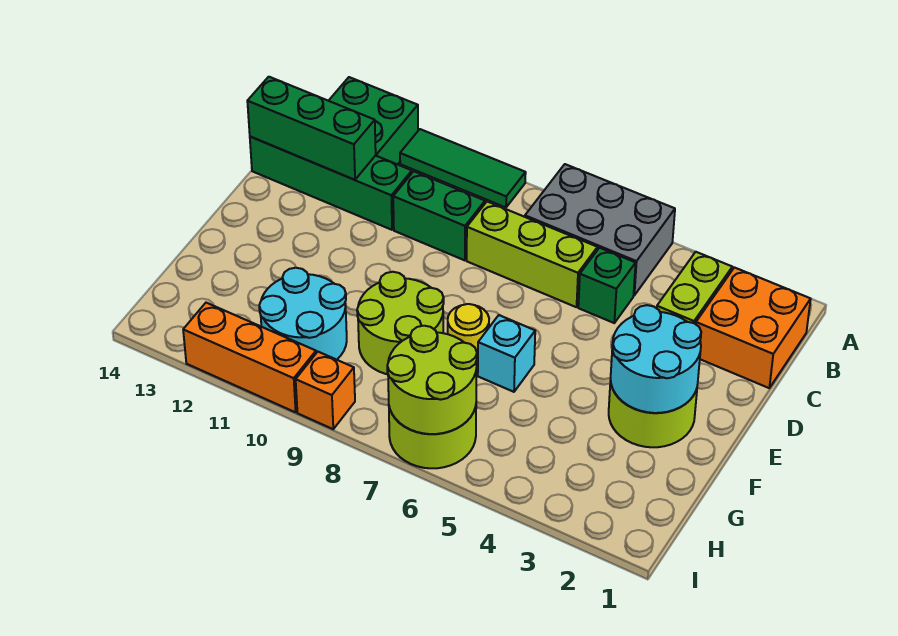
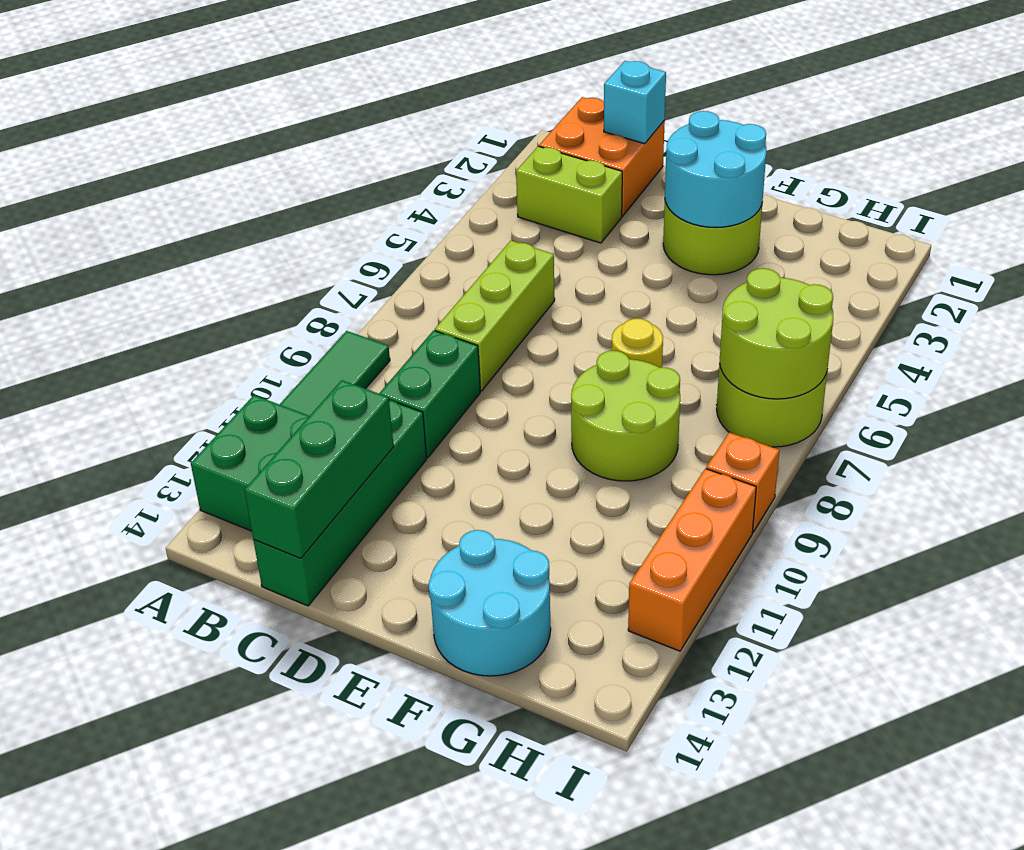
grey brick A5:B7 level 1 -> none
green brick C5 level 1 -> none
cyan brick F6 level 1 -> cyan brick C1 level 2
cyan round brick G10:H11 level 1 -> cyan round brick F13:G14 level 1

